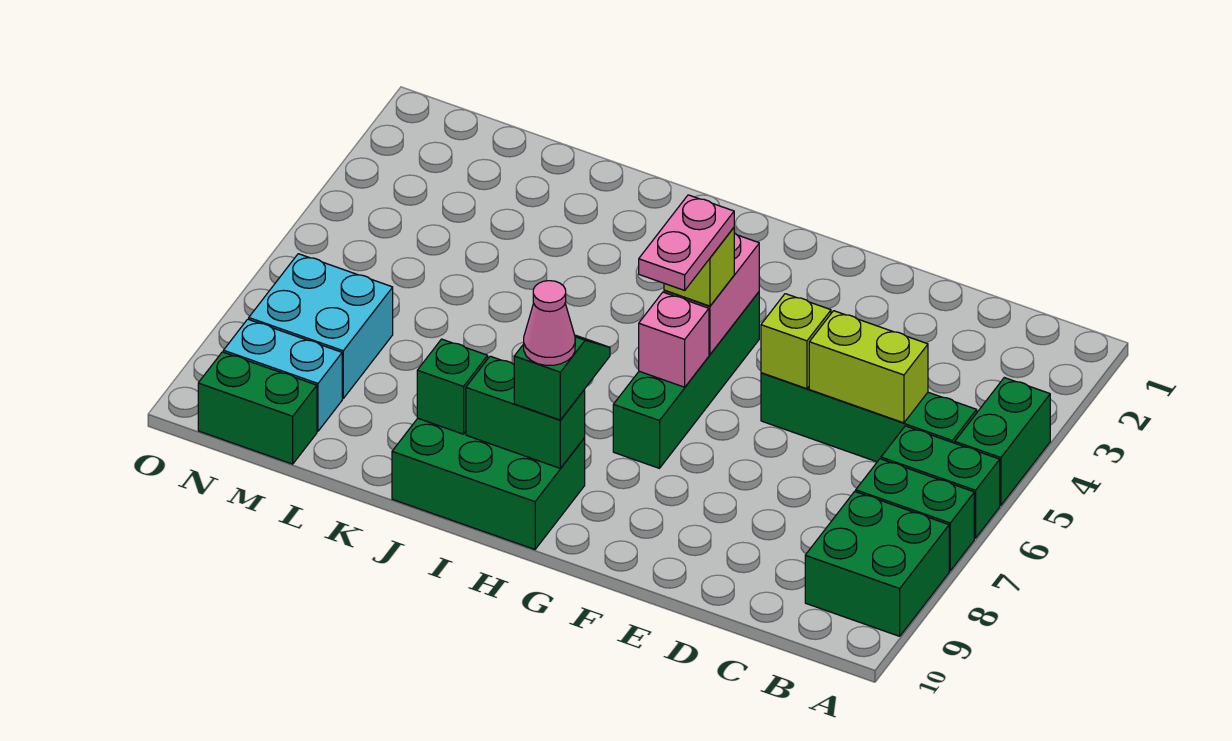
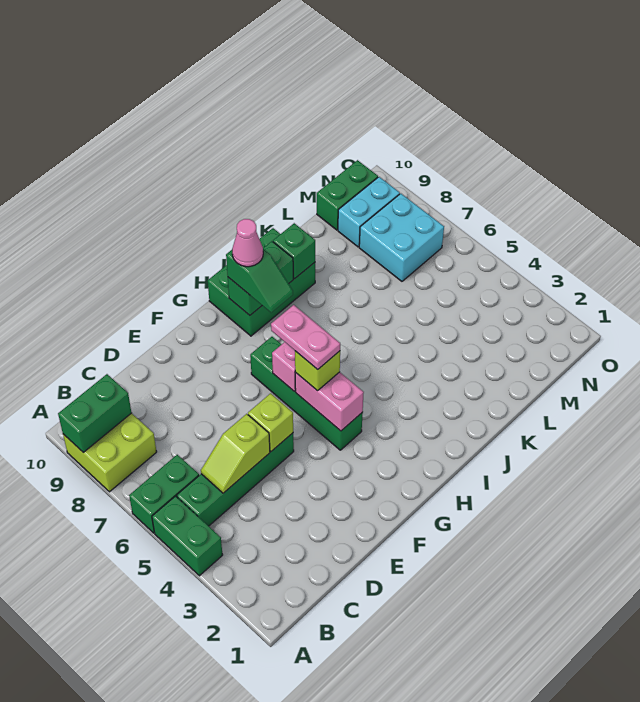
green brick A7:B7 level 1 -> green brick A9:B9 level 2
green brick A8:B9 level 1 -> lime brick A8:B9 level 1
lime brick C5:D5 level 2 -> lime slope C5:D5 level 2 top D

